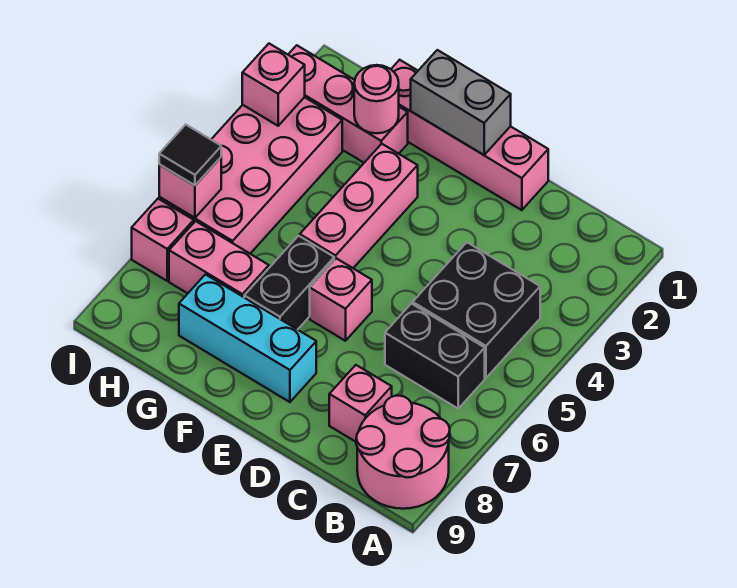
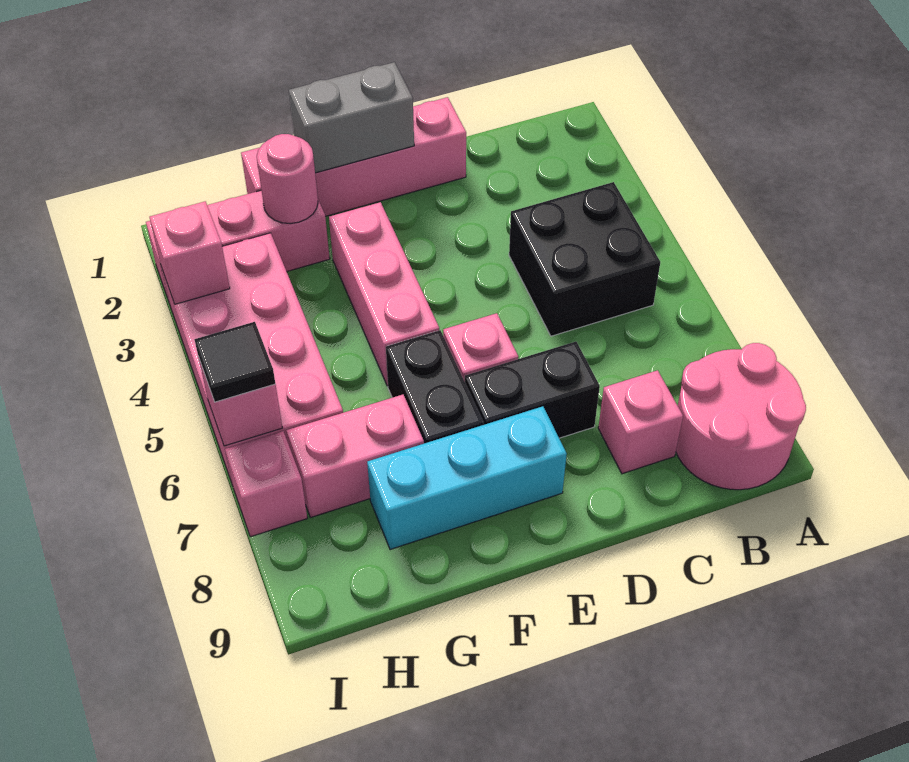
black brick B6:C6 level 1 -> black brick D7:E7 level 1

